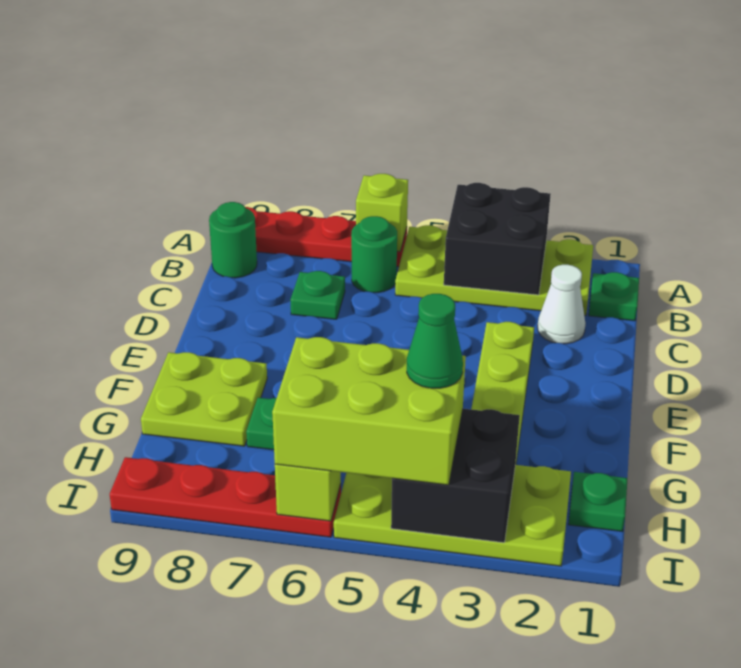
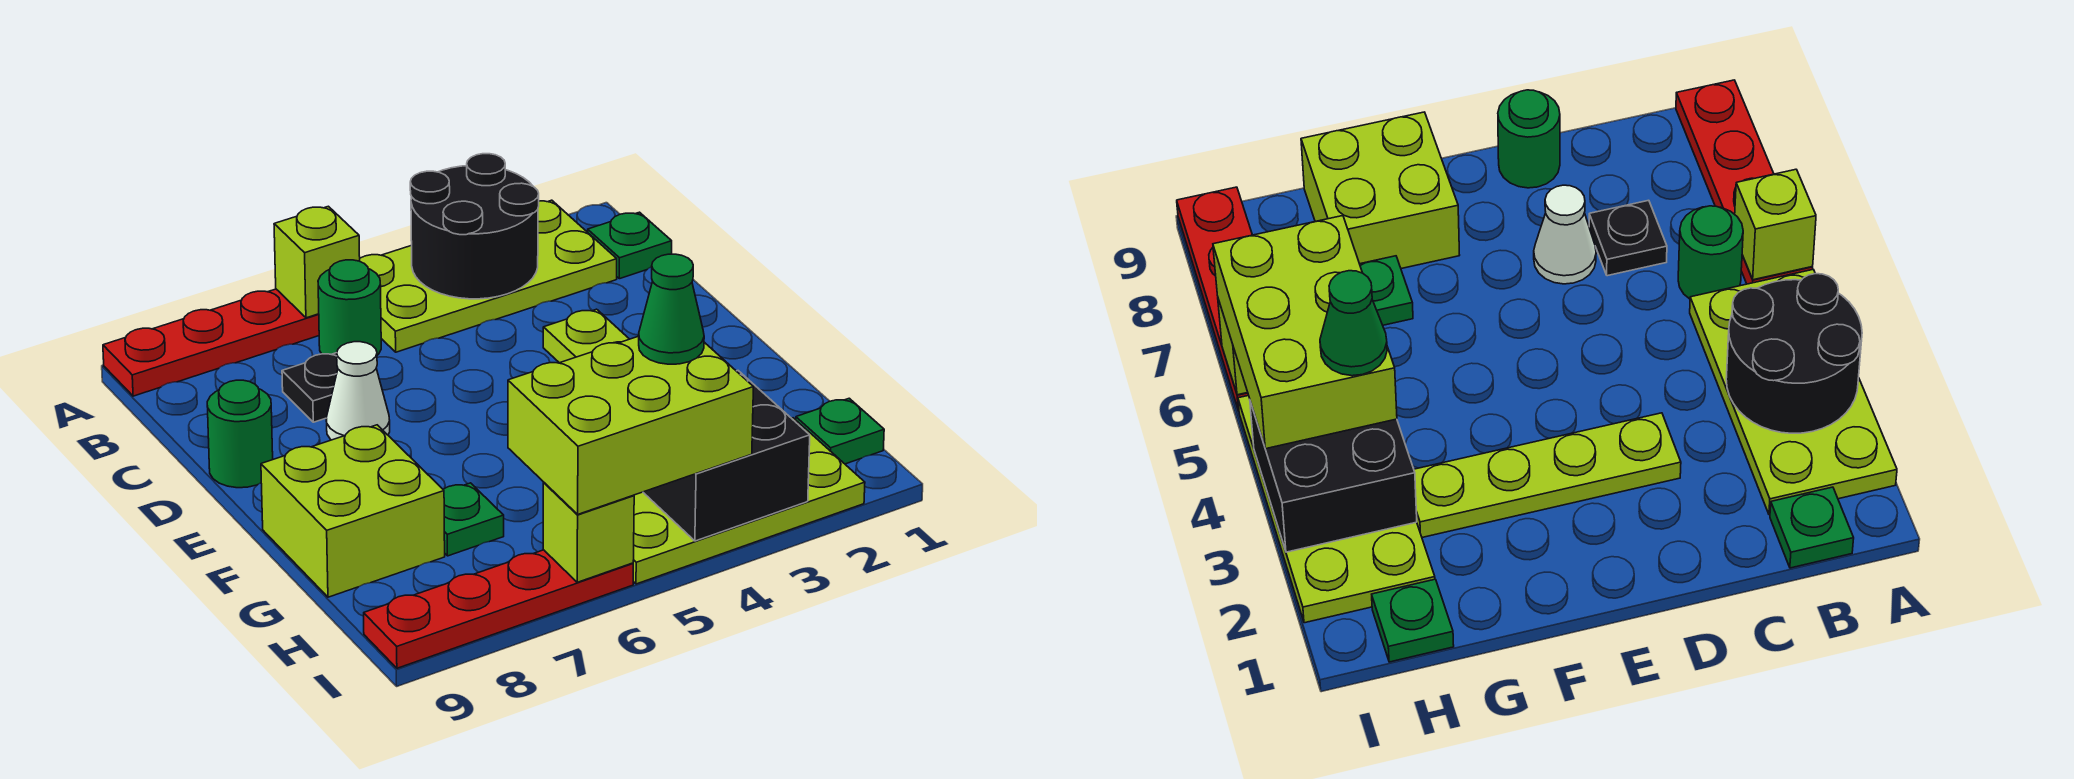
black brick A3:B4 level 2 -> black round brick A3:B4 level 2
green round brick B9 level 1 -> green round brick D9 level 1
white cone C2 level 1 -> white cone D7 level 1
green plate C7 level 1 -> black plate C7 level 1
lime plate F8:G9 level 1 -> lime brick F8:G9 level 1

